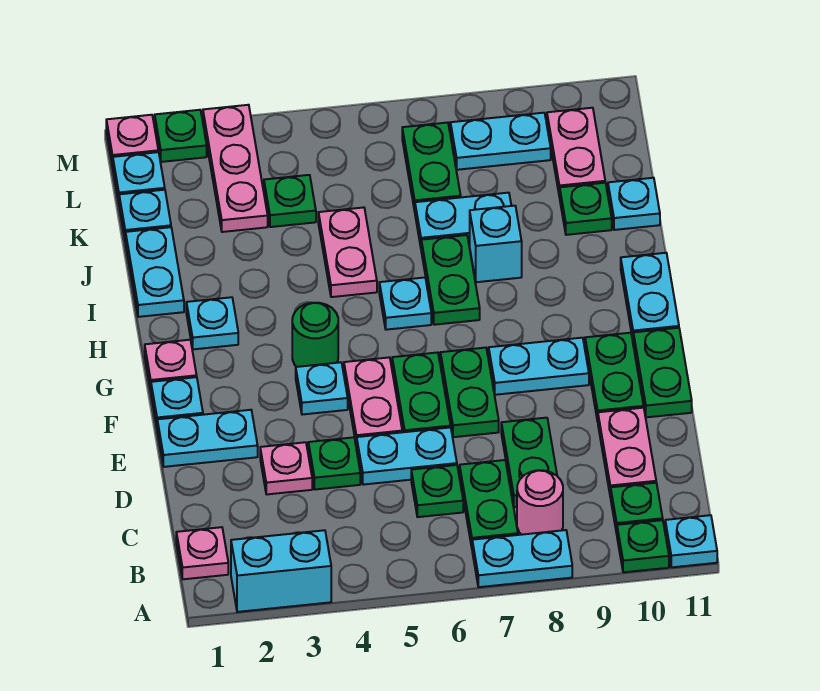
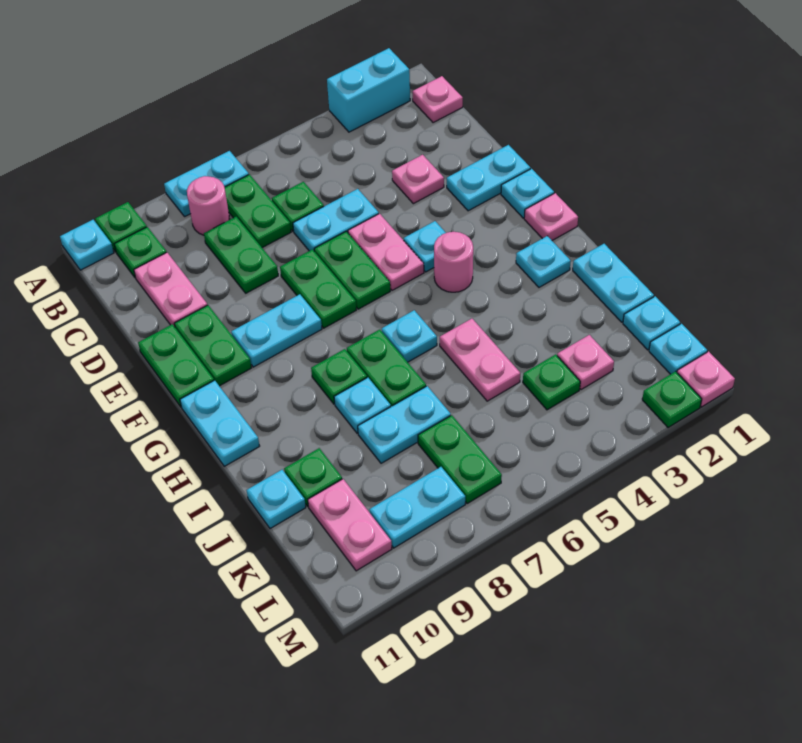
green plate D4 level 1 -> green plate H8 level 1
green round brick G4 level 1 -> pink round brick G4 level 1
cyan brick I8 level 1 -> cyan plate I8 level 1
pink plate K3:M3 level 1 -> pink plate K3 level 1

